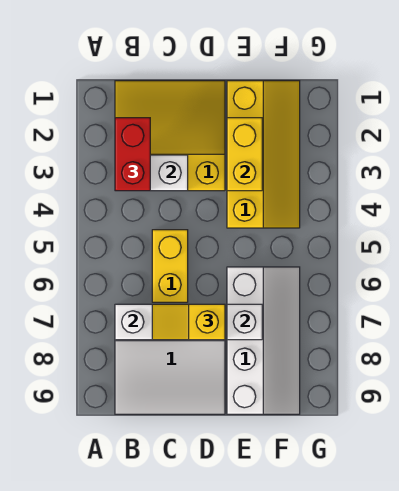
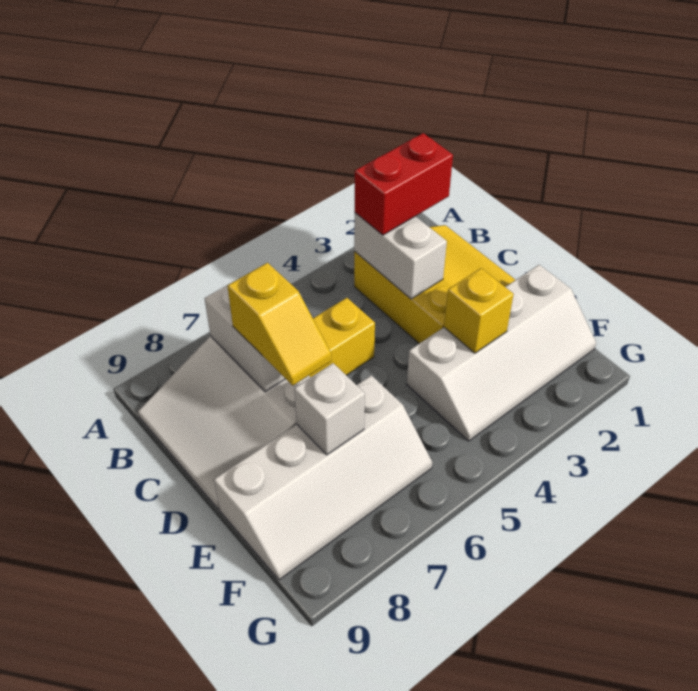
yellow slope C7:D7 level 3 top D -> yellow slope C7:D7 level 3 top C
yellow slope E1:F4 level 1 top E -> white slope E1:F4 level 1 top E
yellow brick E2:E3 level 2 -> yellow brick E3 level 2

